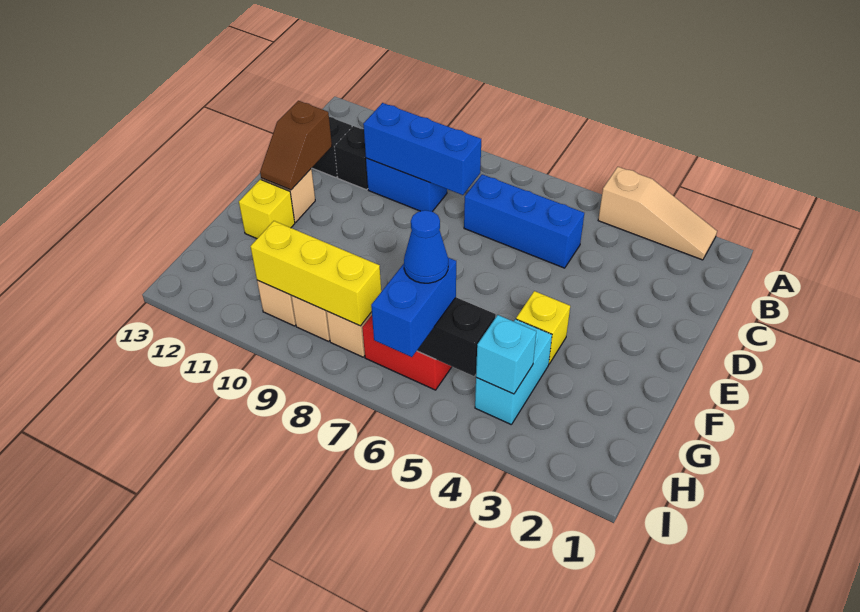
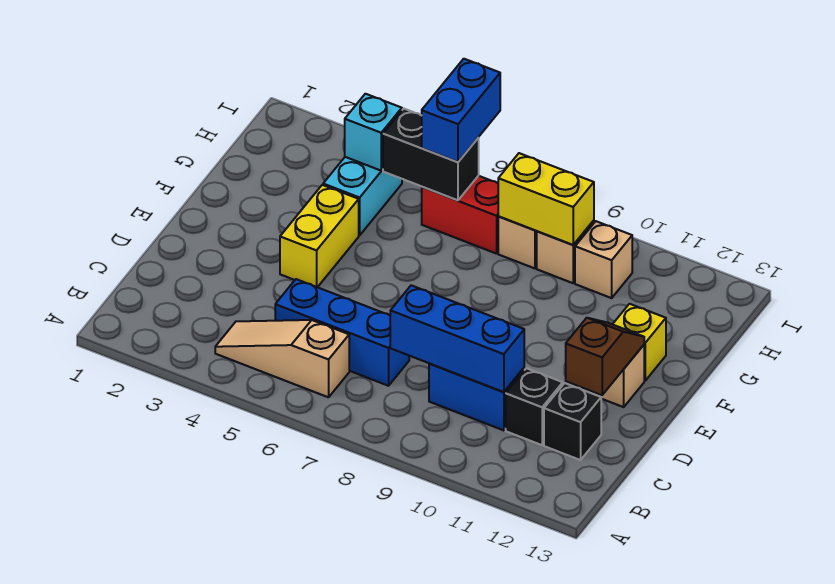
tan slope A2:A4 level 1 top 4 -> tan slope B4:B6 level 1 top 6
yellow brick F4 level 1 -> yellow brick E4:F4 level 1
blue cone H6 level 4 -> none
yellow brick H8:H10 level 2 -> yellow brick H8:H9 level 2

